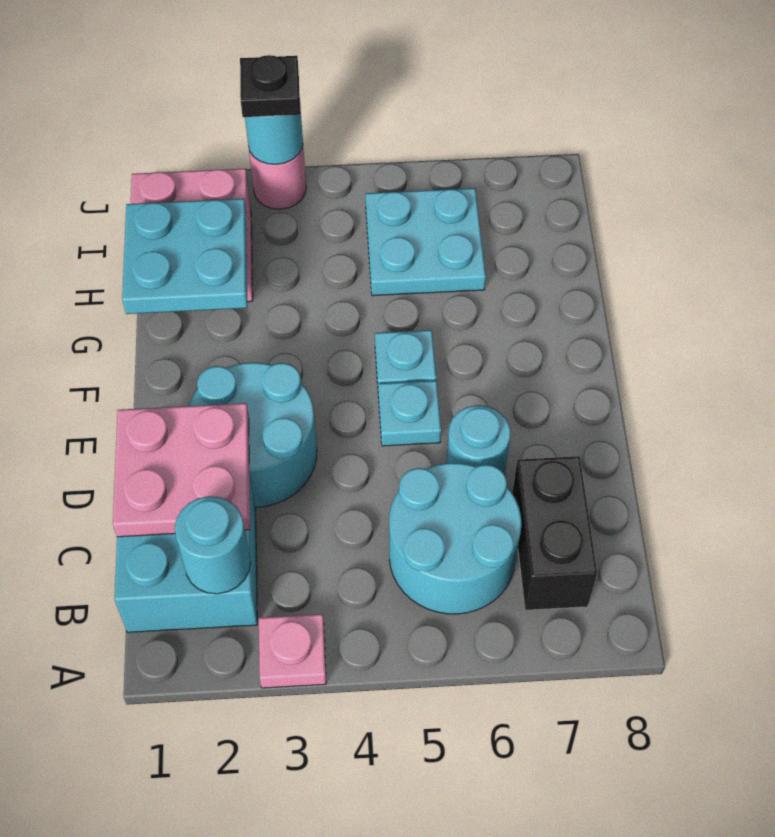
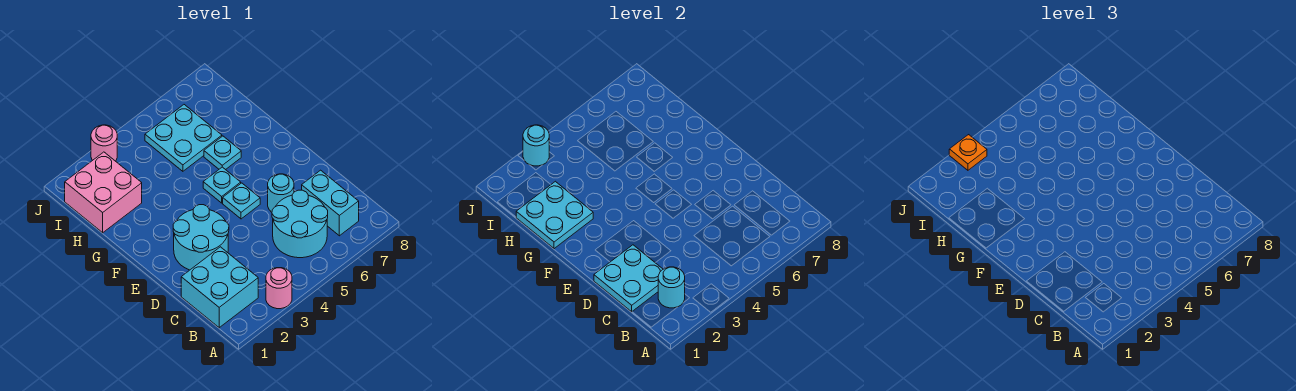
pink plate A3 level 1 -> pink round brick A3 level 1
black brick B7:C7 level 1 -> cyan brick B7:C7 level 1
pink plate C1:D2 level 2 -> cyan plate C1:D2 level 2
none -> cyan plate G6 level 1
black plate J3 level 3 -> orange plate J3 level 3

